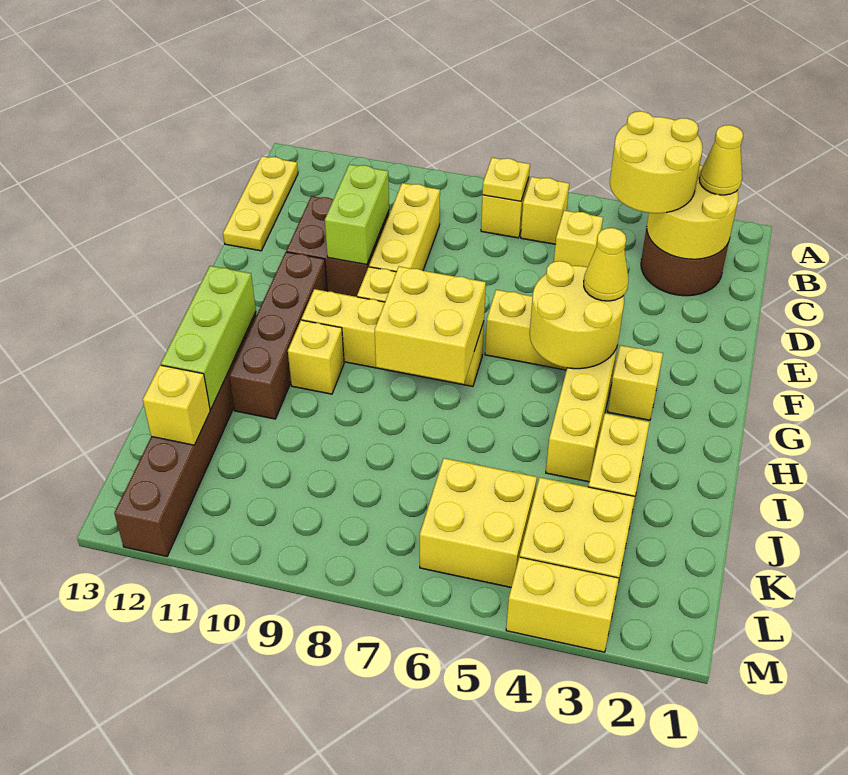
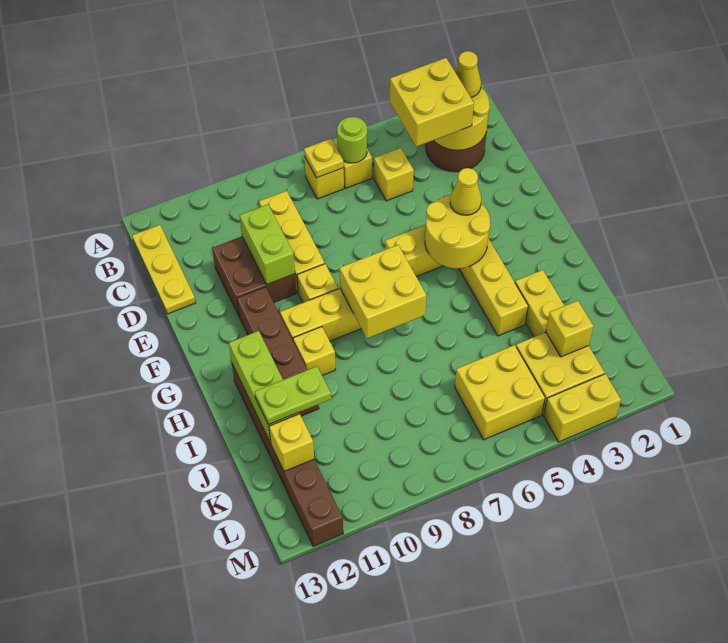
yellow round brick B3:C4 level 3 -> yellow brick B3:C4 level 3
none -> lime round brick B6 level 2
yellow brick G3 level 1 -> yellow brick K3 level 2
none -> lime plate J11:J12 level 3

